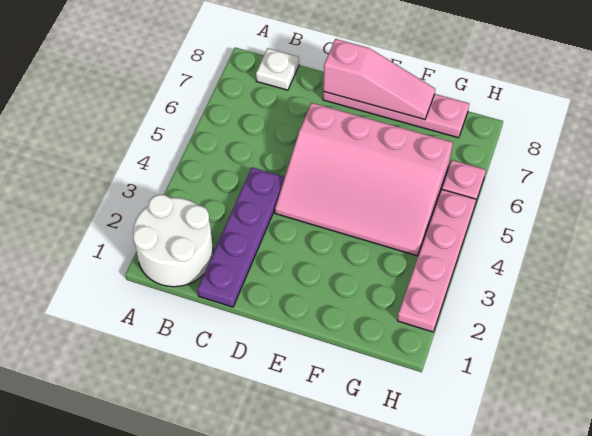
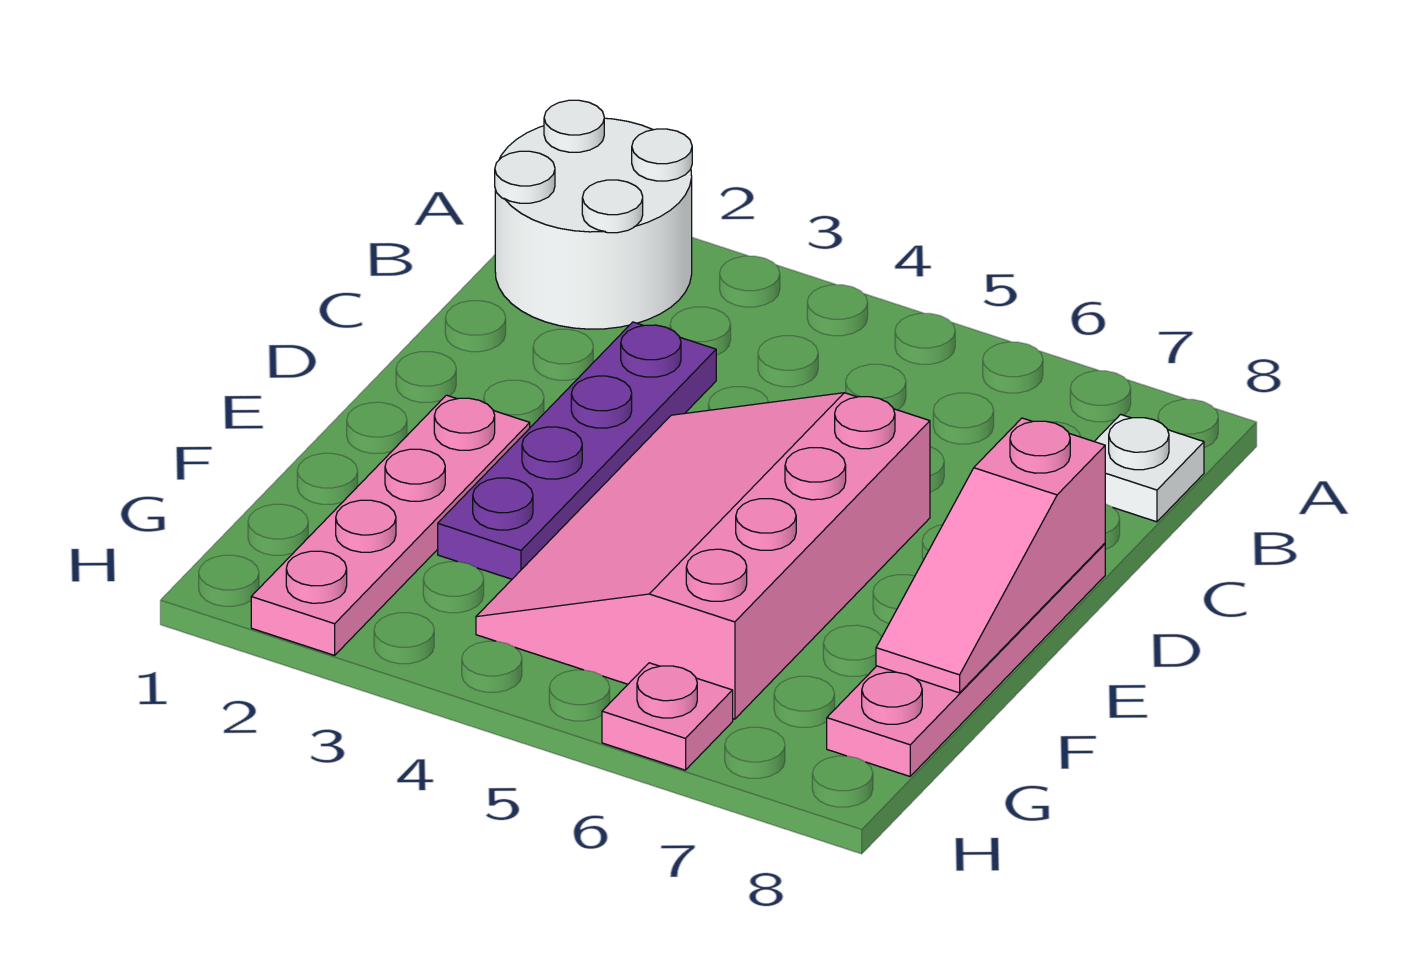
purple plate C1:C4 level 1 -> purple plate C3:F3 level 1
pink plate H2:H5 level 1 -> pink plate E2:H2 level 1

